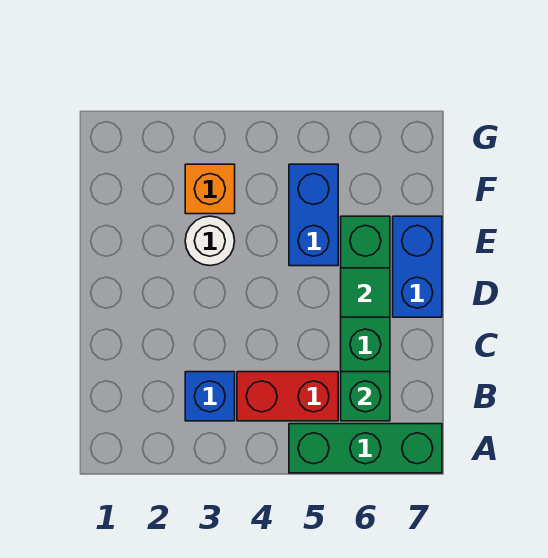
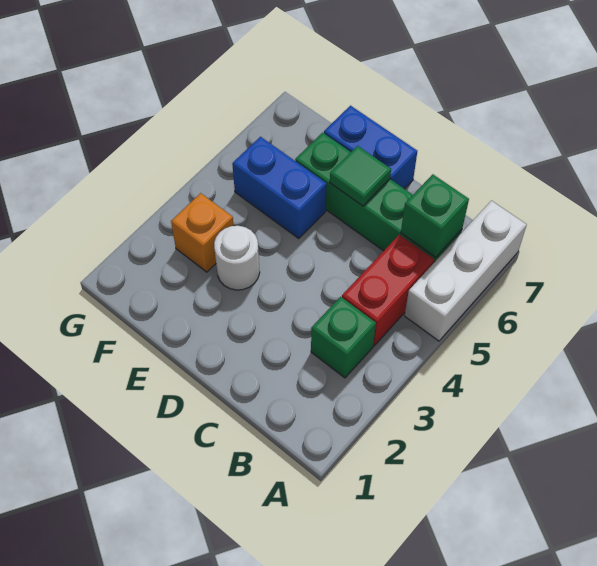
green brick A5:A7 level 1 -> white brick A5:A7 level 1
blue brick B3 level 1 -> green brick B3 level 1

